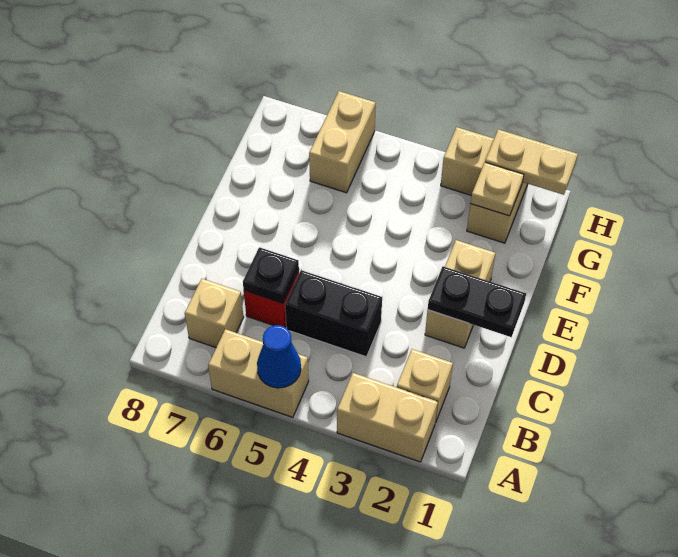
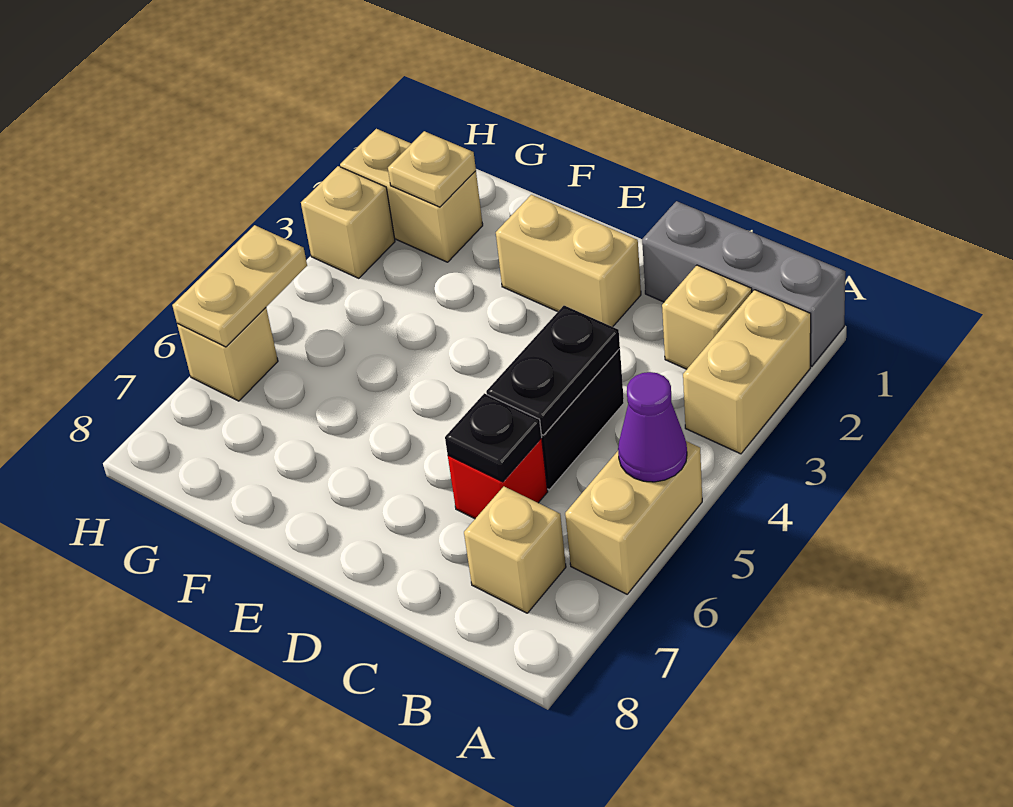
none -> grey brick A1:C1 level 1
blue cone A5 level 2 -> purple cone A5 level 2
black plate D1:D2 level 2 -> black plate C4:C5 level 2
tan brick G6:H6 level 1 -> tan brick H6 level 1
tan plate H1:H2 level 2 -> tan plate H5:H6 level 2

